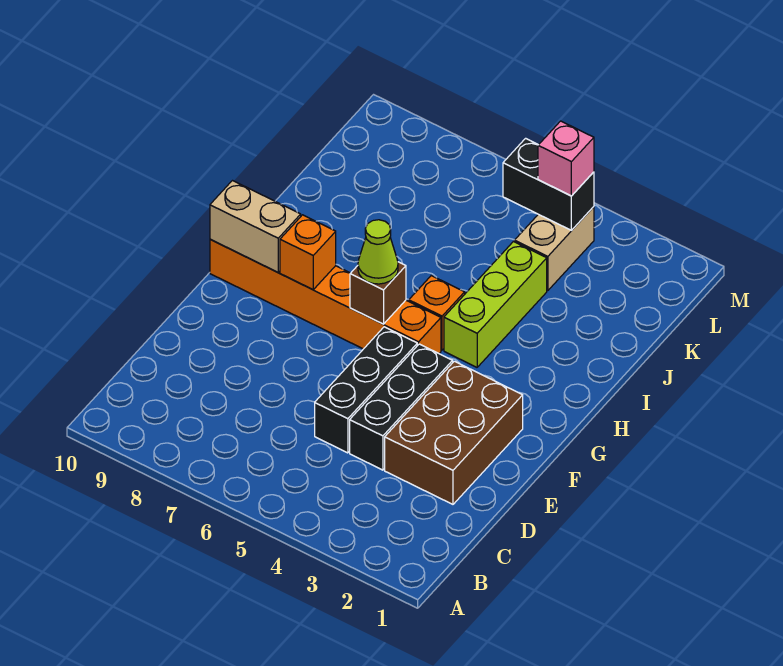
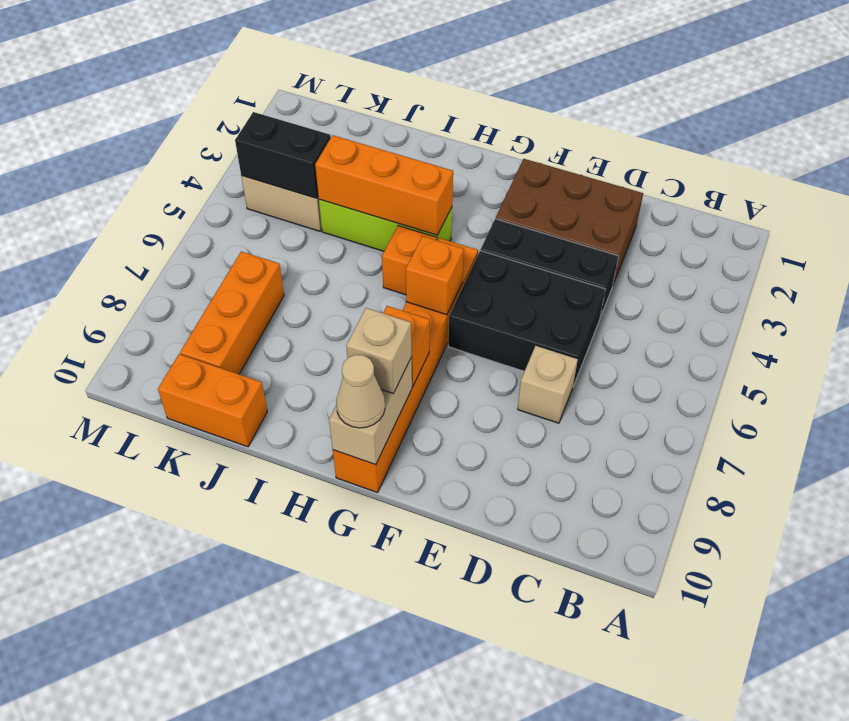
black brick D5:F5 level 1 -> black brick D5:F6 level 1
none -> tan brick D7 level 1
brown brick G6 level 2 -> orange brick G6 level 2
lime cone G6 level 3 -> none
none -> tan brick G9 level 3
none -> tan cone G10 level 3
none -> orange brick H4:J4 level 2
none -> orange brick J10:K10 level 1
none -> orange brick K7:K9 level 1
black brick L4:L5 level 2 -> black brick K4:L4 level 2
pink brick L4 level 3 -> none

